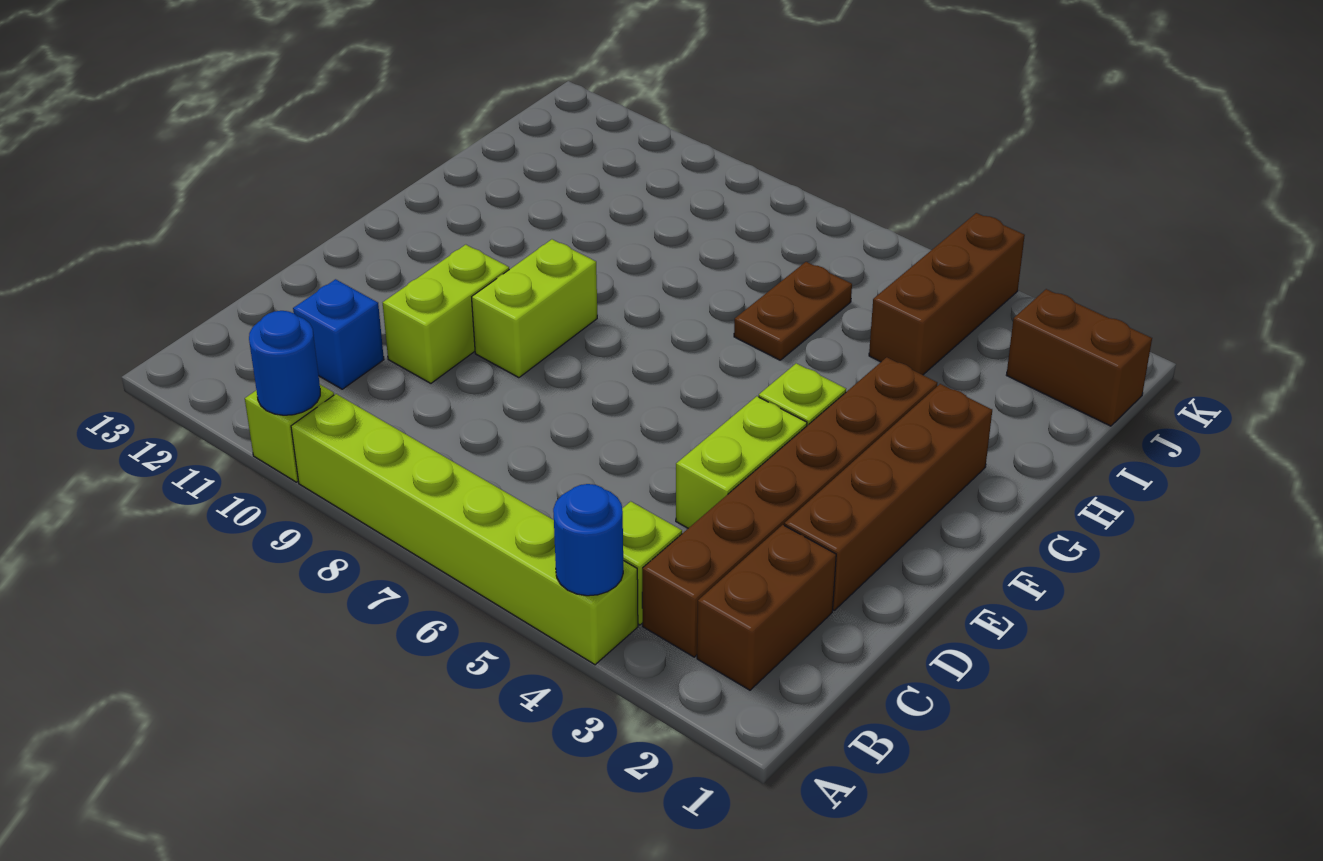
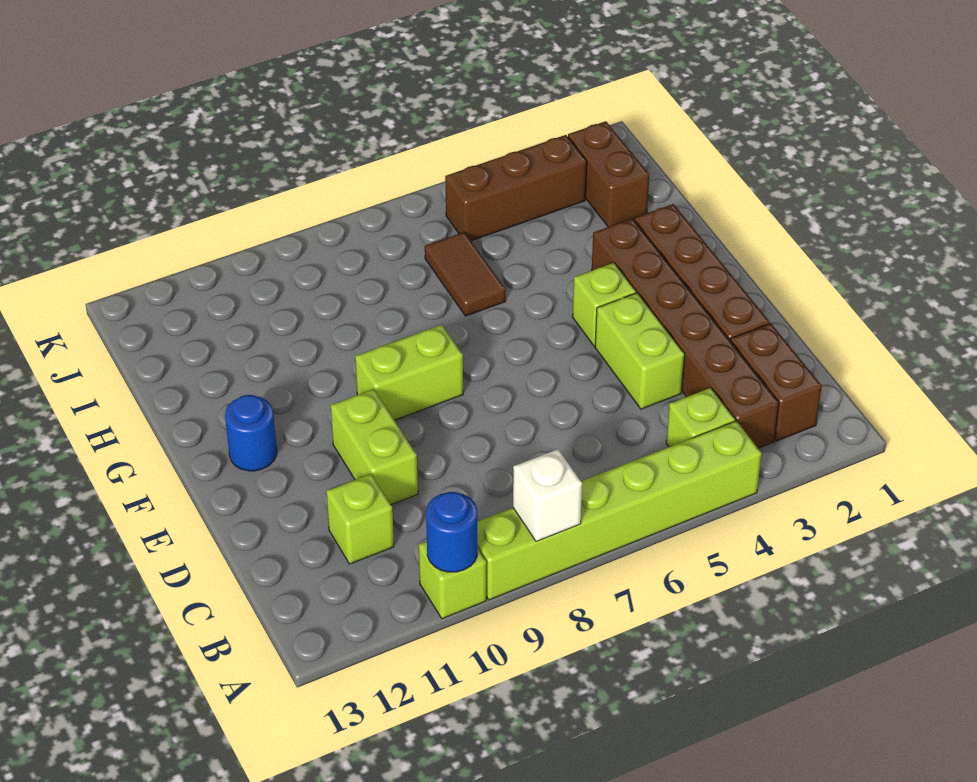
blue round brick A4 level 2 -> blue round brick F12 level 1
none -> white brick A8 level 2
blue brick C11 level 1 -> lime brick C11 level 1
lime brick E9:F9 level 1 -> lime brick F8:F9 level 1
brown plate H6:I6 level 1 -> brown tile H6:I6 level 1
brown brick I4:K4 level 1 -> brown brick J3:J5 level 1
brown brick J1:J2 level 1 -> brown brick I2:J2 level 1

